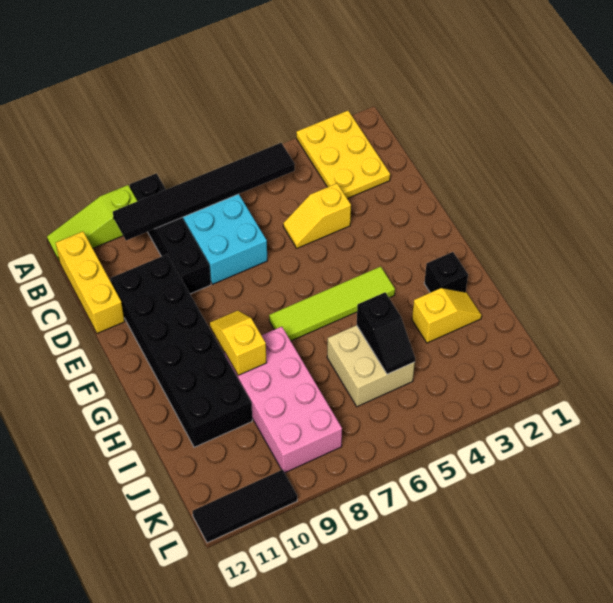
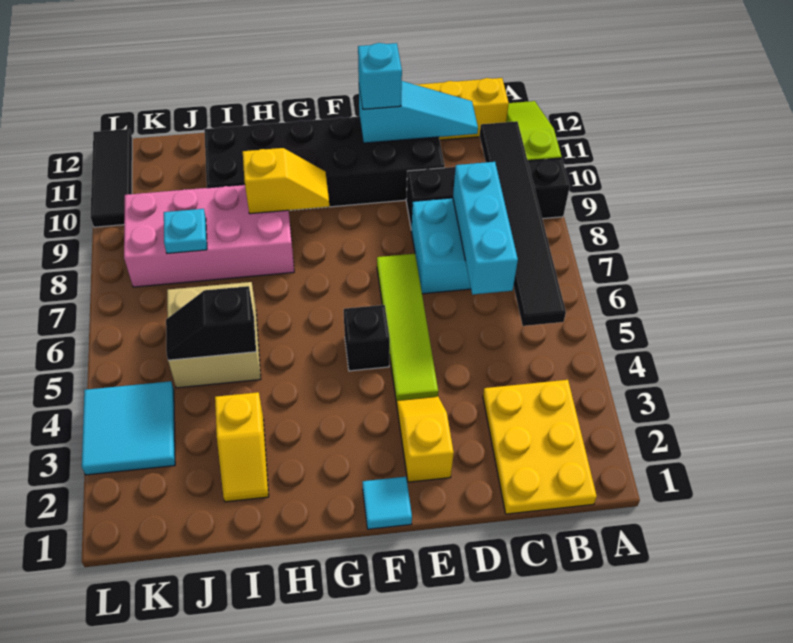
yellow plate A2:C3 level 1 -> yellow plate B1:C3 level 1
none -> cyan brick C6:C8 level 2
none -> cyan slope C11:E11 level 2 top E
yellow slope D4:D5 level 1 top 4 -> yellow slope E2:E3 level 1 top 2
none -> cyan brick E11 level 3
none -> cyan tile F1 level 1
lime tile G4:G7 level 1 -> lime tile E4:E7 level 1
black brick H2 level 1 -> black brick F5 level 1
none -> cyan plate J8 level 2
none -> cyan tile K3:L4 level 1

